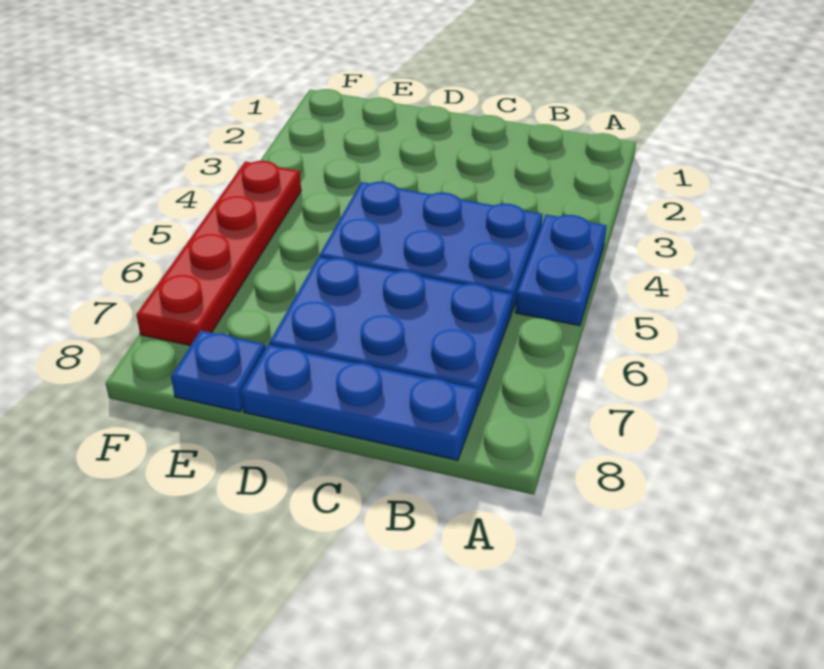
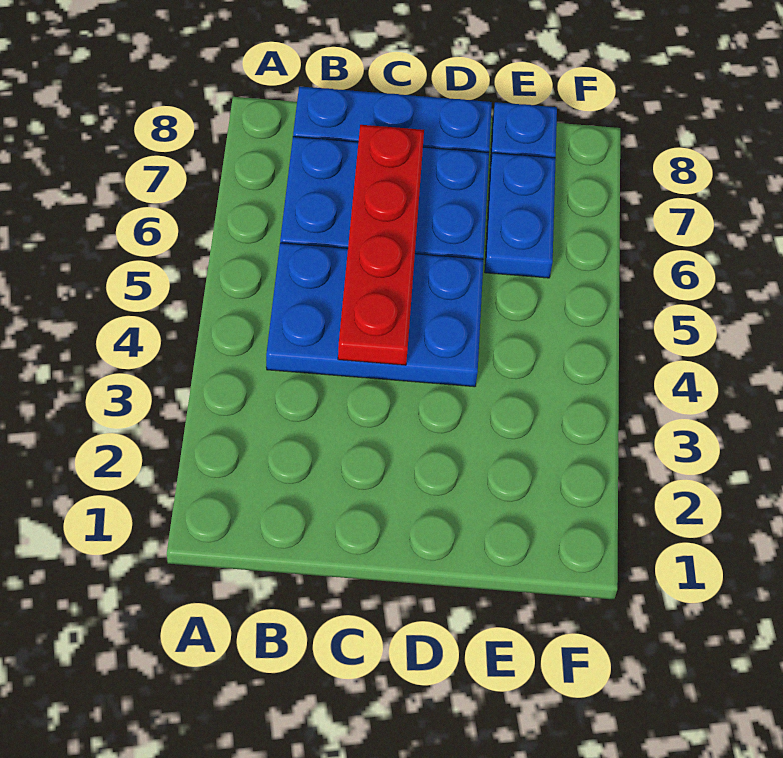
blue plate A4:A5 level 1 -> blue plate E6:E7 level 1
red plate F4:F7 level 1 -> red plate C4:C7 level 2

